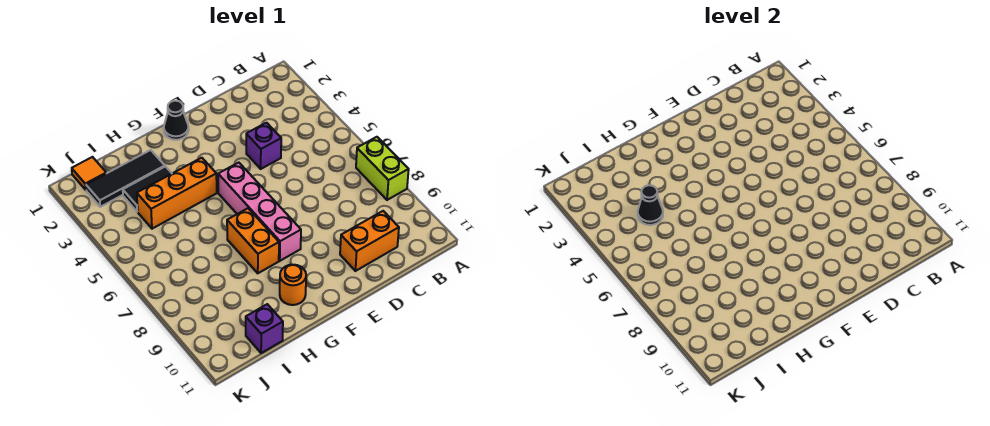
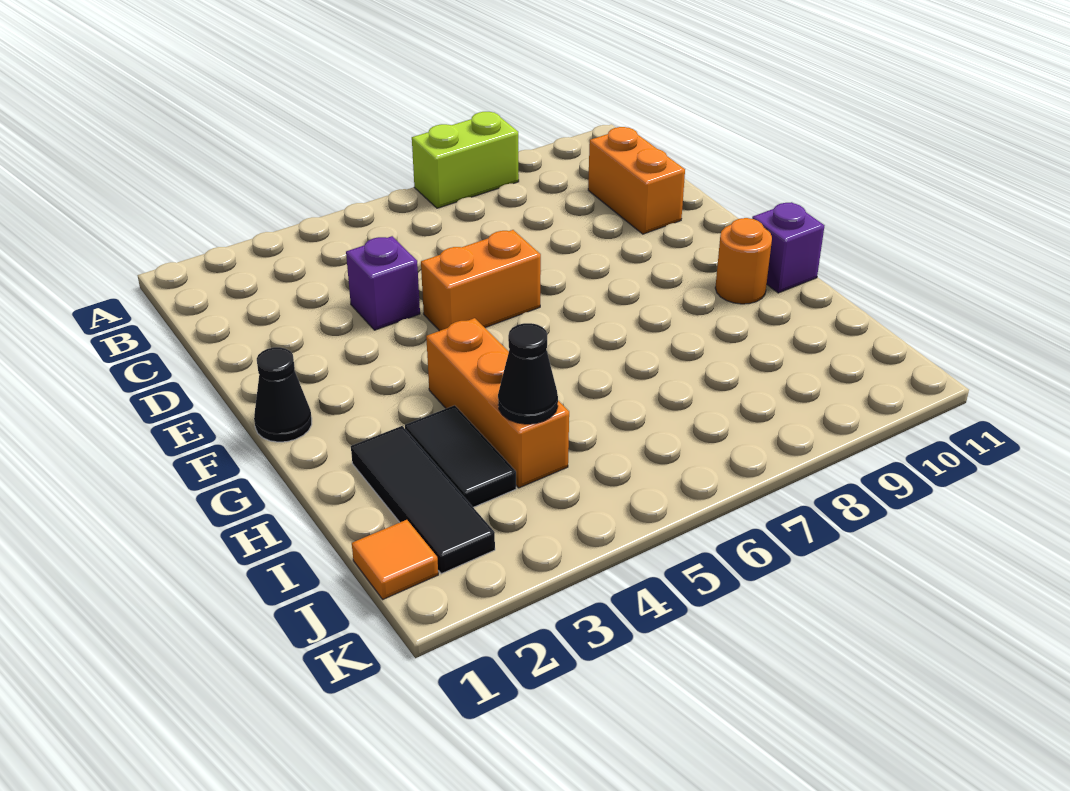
pink brick F5:F8 level 1 -> none
orange brick G7:G8 level 1 -> orange brick E5:E6 level 1
purple brick I11 level 1 -> purple brick G11 level 1

